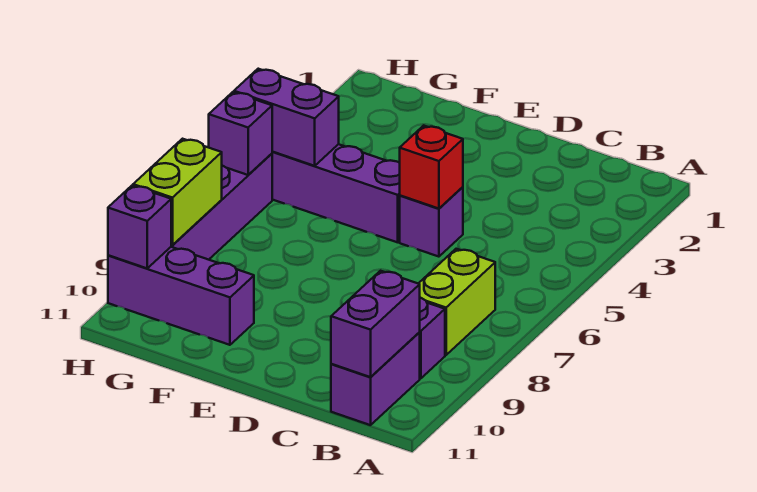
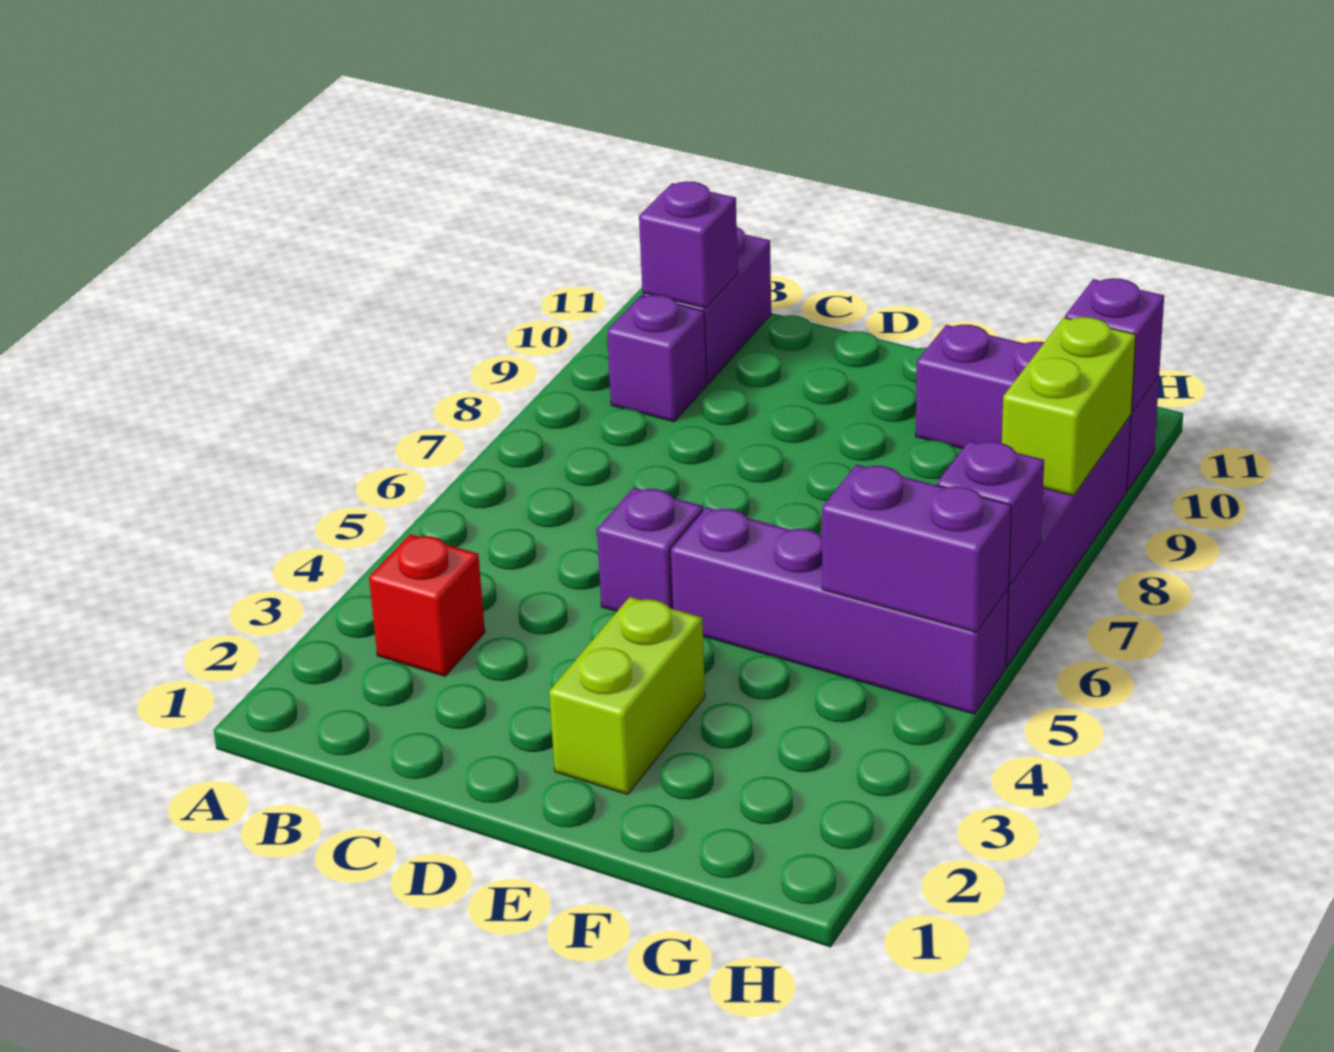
lime brick B7:B8 level 1 -> lime brick E2:E3 level 1
purple brick B10:B11 level 2 -> purple brick B10 level 2
red brick D5 level 2 -> red brick B3 level 1

